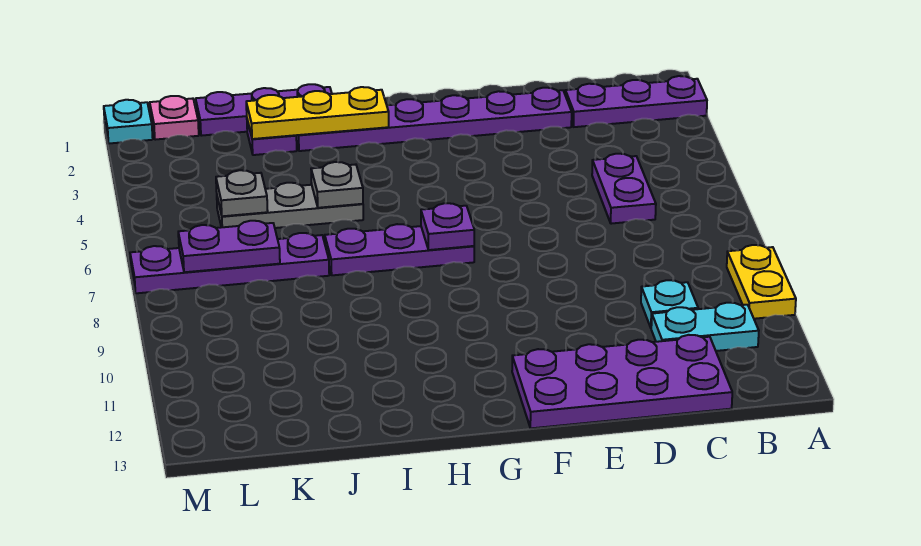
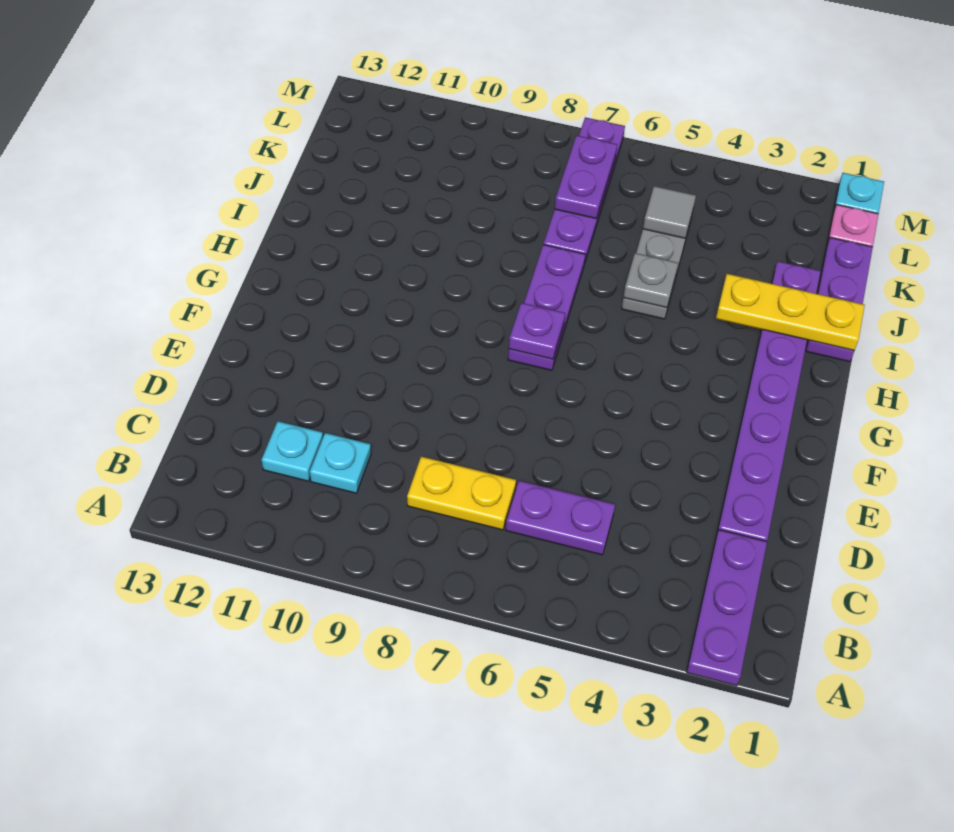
yellow plate A9:A10 level 1 -> yellow plate C7:C8 level 1
cyan plate B11:C11 level 1 -> cyan plate C11 level 1
purple plate C12:F13 level 1 -> none
yellow plate H2:J2 level 2 -> yellow plate I1:I3 level 2
grey plate K5 level 2 -> grey tile K5 level 2

